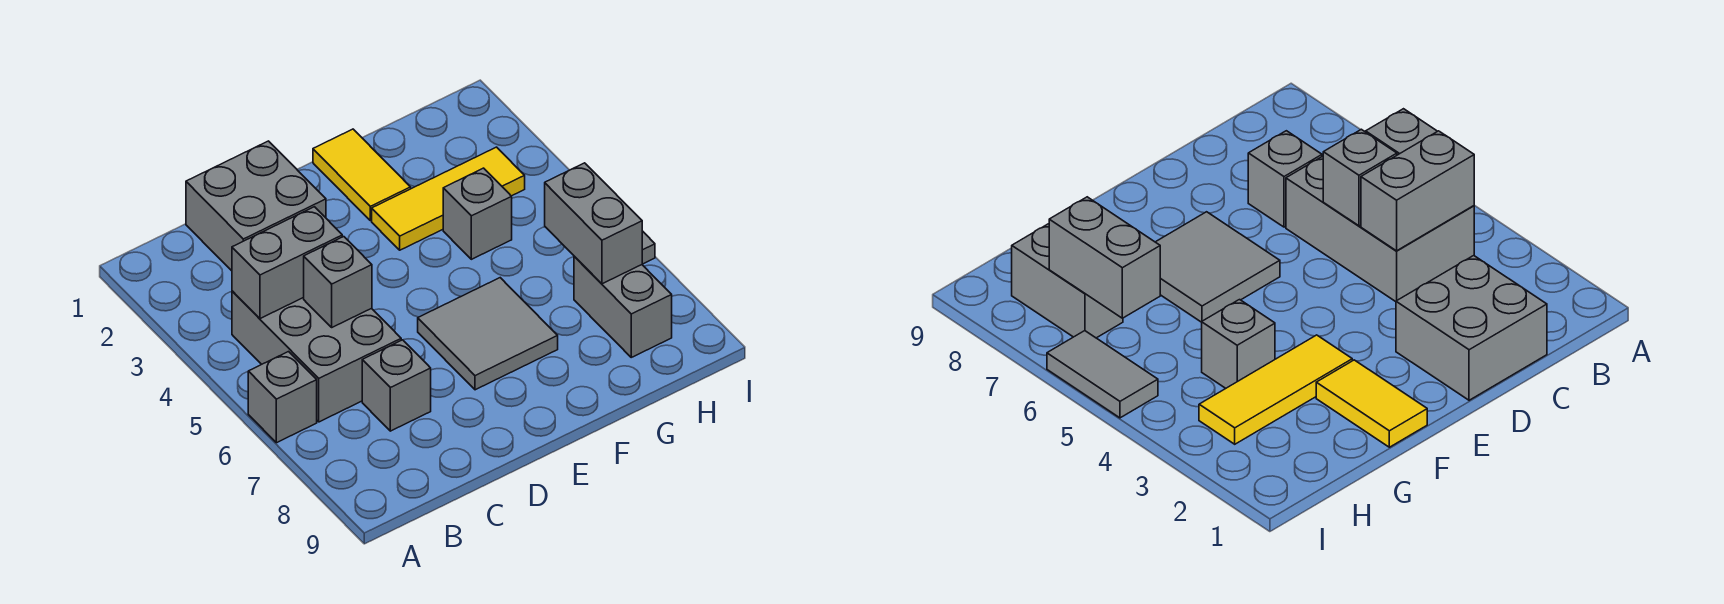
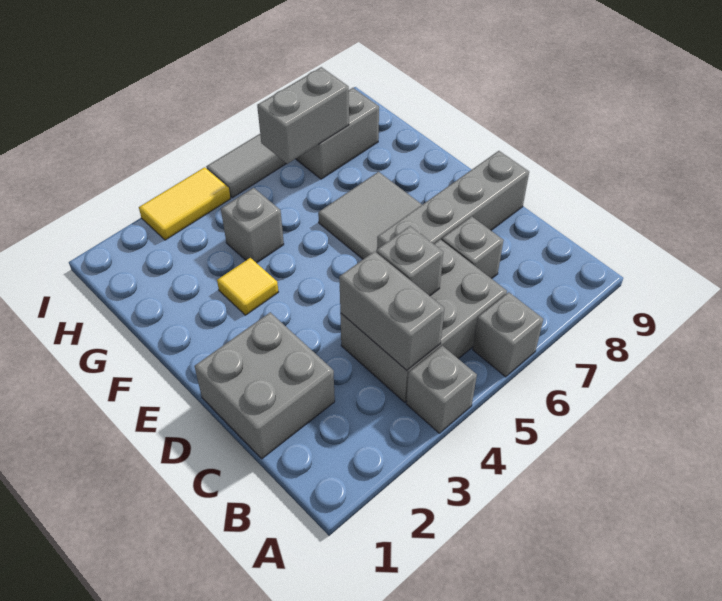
none -> grey brick A4 level 1
none -> grey brick D6:D9 level 1
yellow tile F1:F2 level 1 -> yellow tile I3:I4 level 1
yellow tile F3:H3 level 1 -> yellow tile F3 level 1

